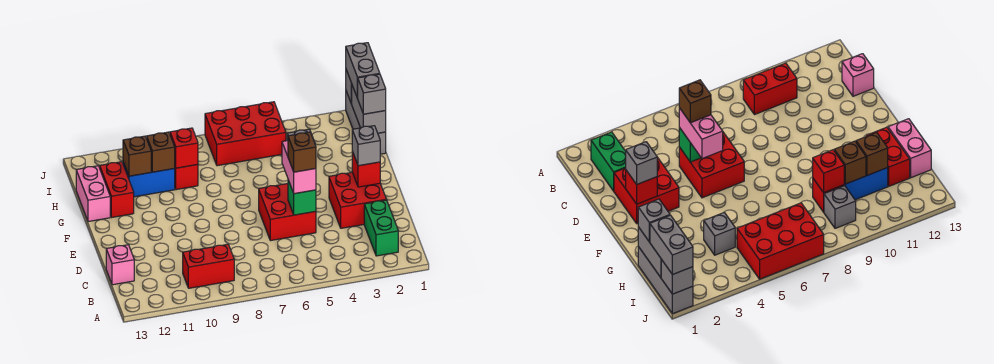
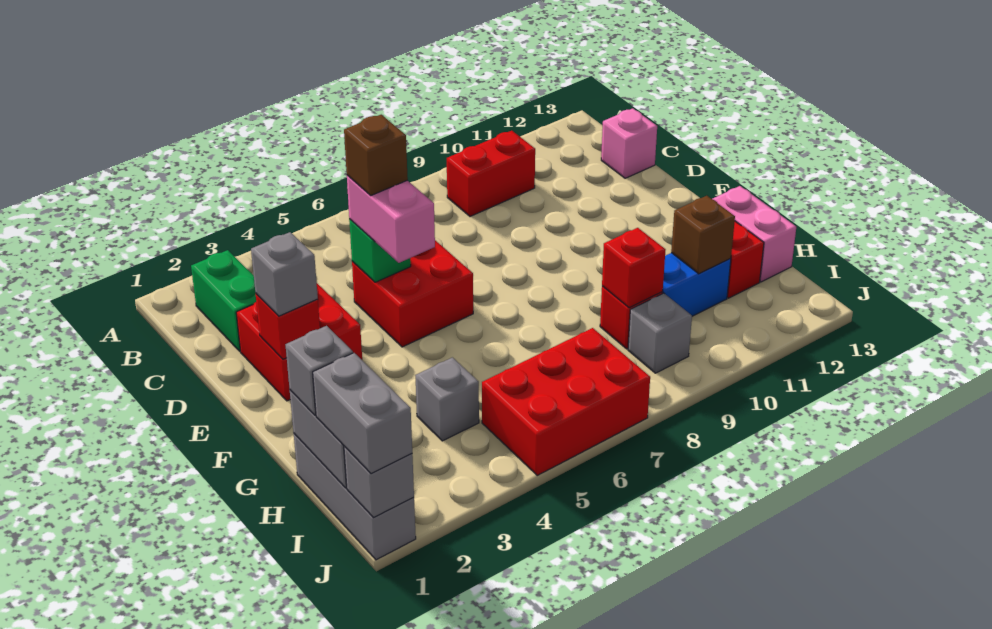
brown brick H10 level 2 -> none

